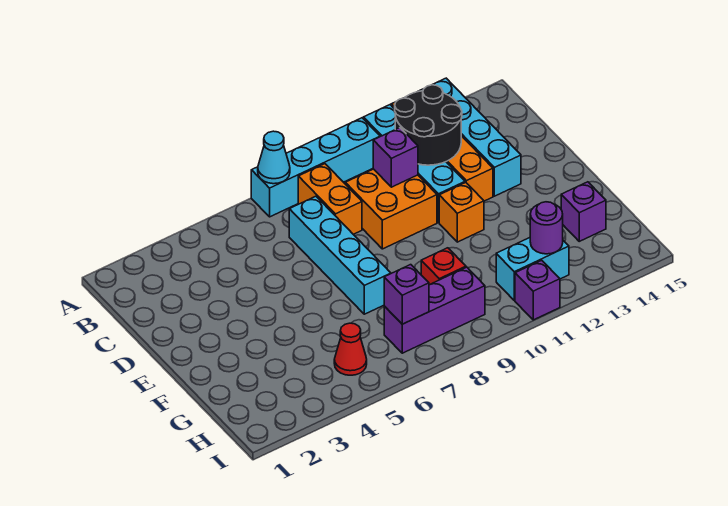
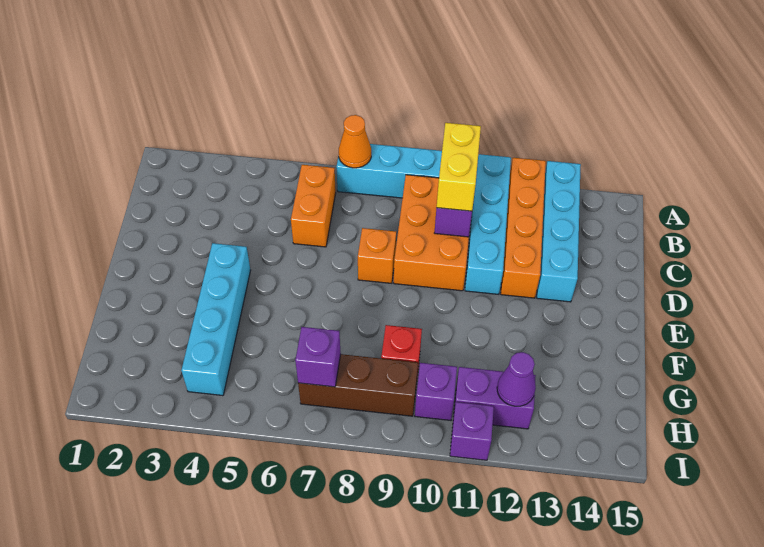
cyan cone A7 level 2 -> orange cone A7 level 2
orange brick B8:C8 level 1 -> orange brick B6:C6 level 1
none -> yellow brick B10:C10 level 3
black round brick B11:C12 level 2 -> none
cyan brick C7:F7 level 1 -> cyan brick E4:H4 level 1
orange brick C9:D10 level 1 -> orange brick B9:D10 level 1
orange brick E11 level 1 -> orange brick D8 level 1
purple brick G14 level 1 -> purple brick H10 level 1
red cone H5 level 1 -> none
purple brick H7:H9 level 1 -> brown brick H7:H9 level 1
cyan brick H11:H12 level 1 -> purple brick H11:H12 level 1
purple round brick H12 level 2 -> purple cone H12 level 2

